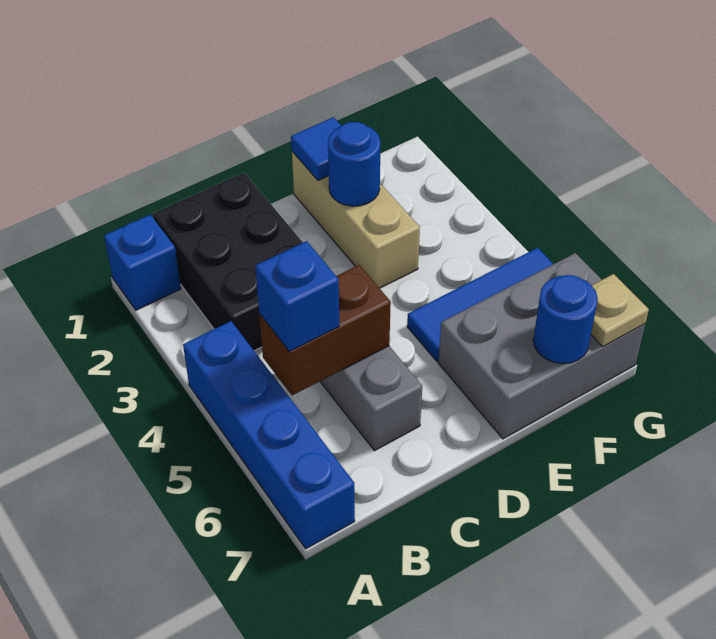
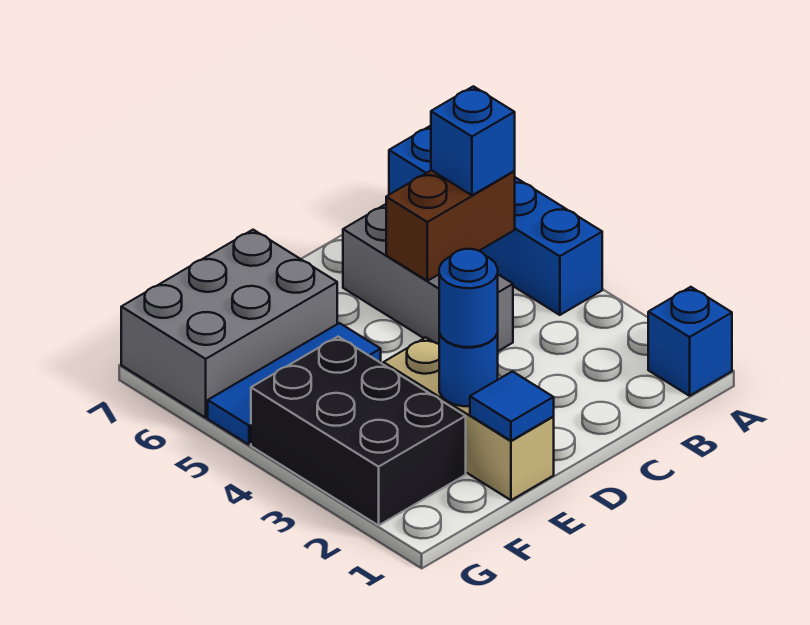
black brick B1:C3 level 1 -> black brick F2:G4 level 1
blue round brick F7 level 2 -> blue round brick E2 level 3
tan plate G7 level 2 -> none

